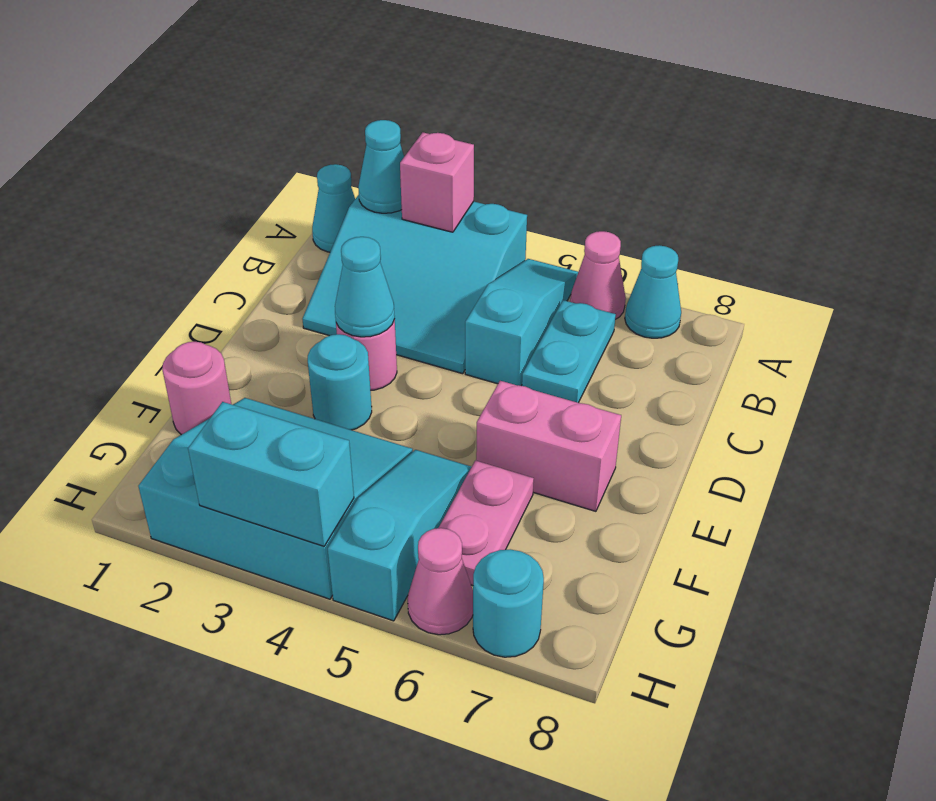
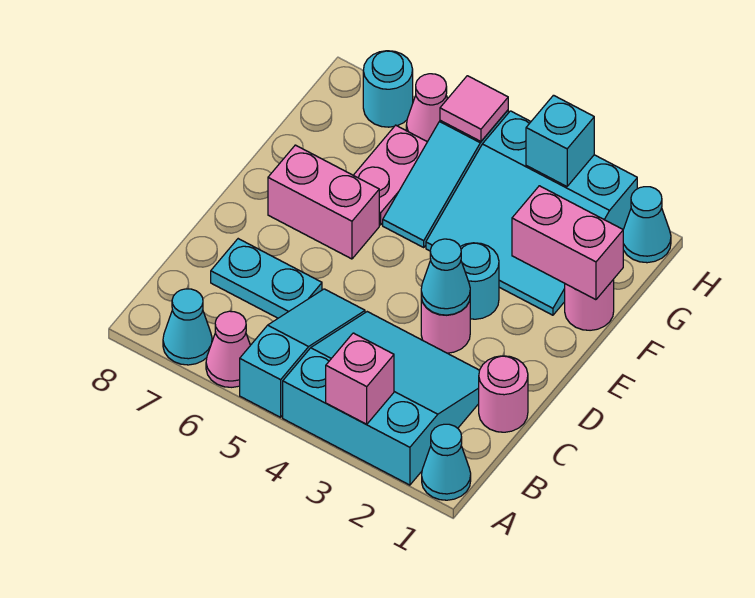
cyan cone A2 level 2 -> cyan cone H1 level 1
cyan slope A5:C5 level 1 top C -> cyan slope A5:C5 level 1 top A
cyan plate B6:C6 level 1 -> cyan plate C6:C7 level 1
none -> pink round brick C1 level 1
none -> pink brick F1:F2 level 2
cyan brick H3:H4 level 2 -> cyan brick H3 level 2
none -> pink tile H5 level 2

